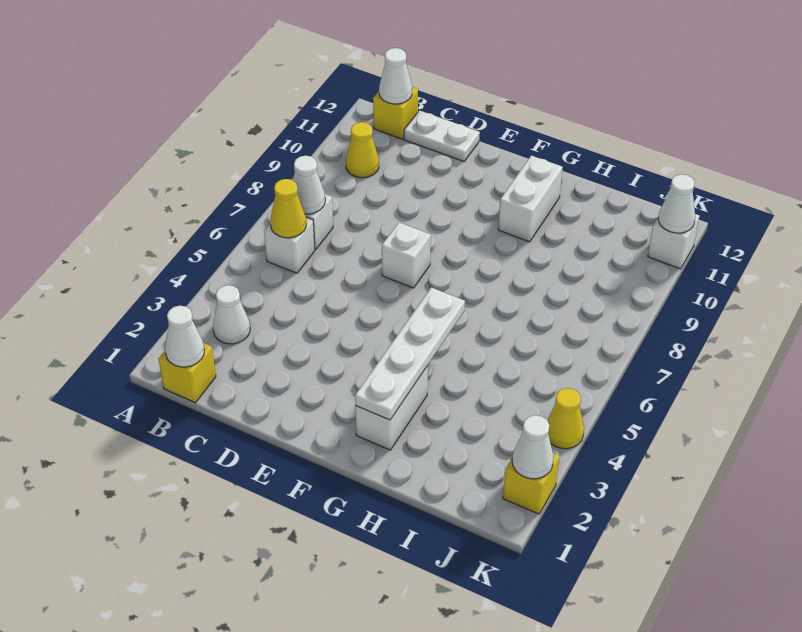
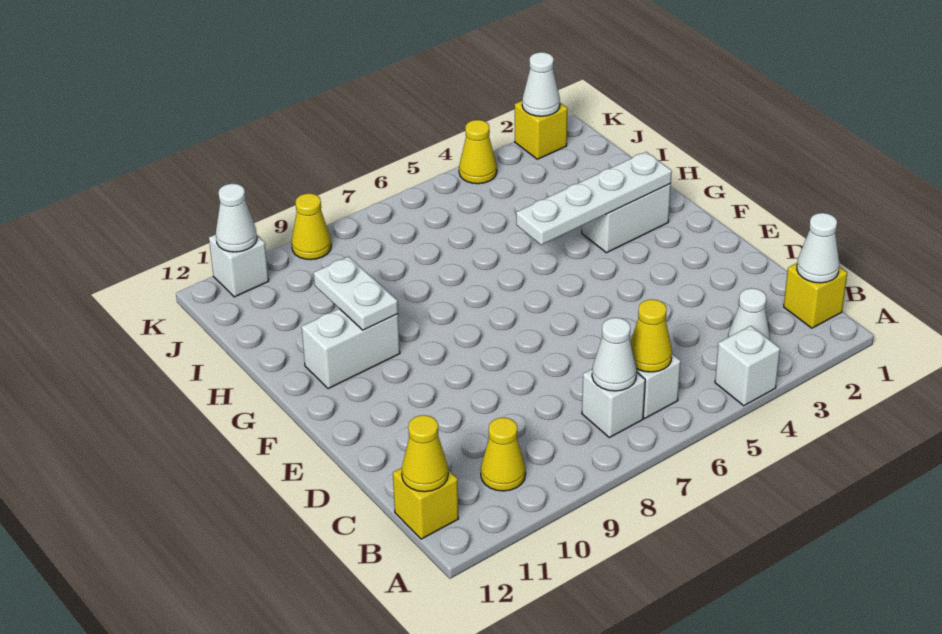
white cone B12 level 2 -> yellow cone B12 level 2
white plate C12:D12 level 1 -> white plate G10:H10 level 2
white brick E7 level 1 -> white brick A4 level 1
none -> yellow cone K9 level 1

